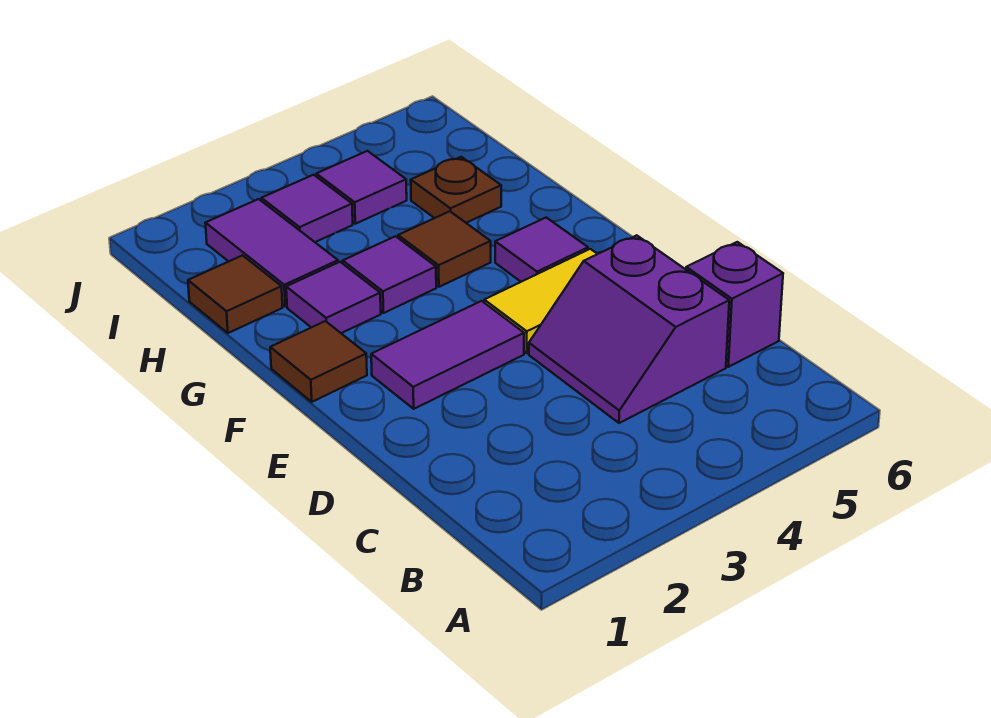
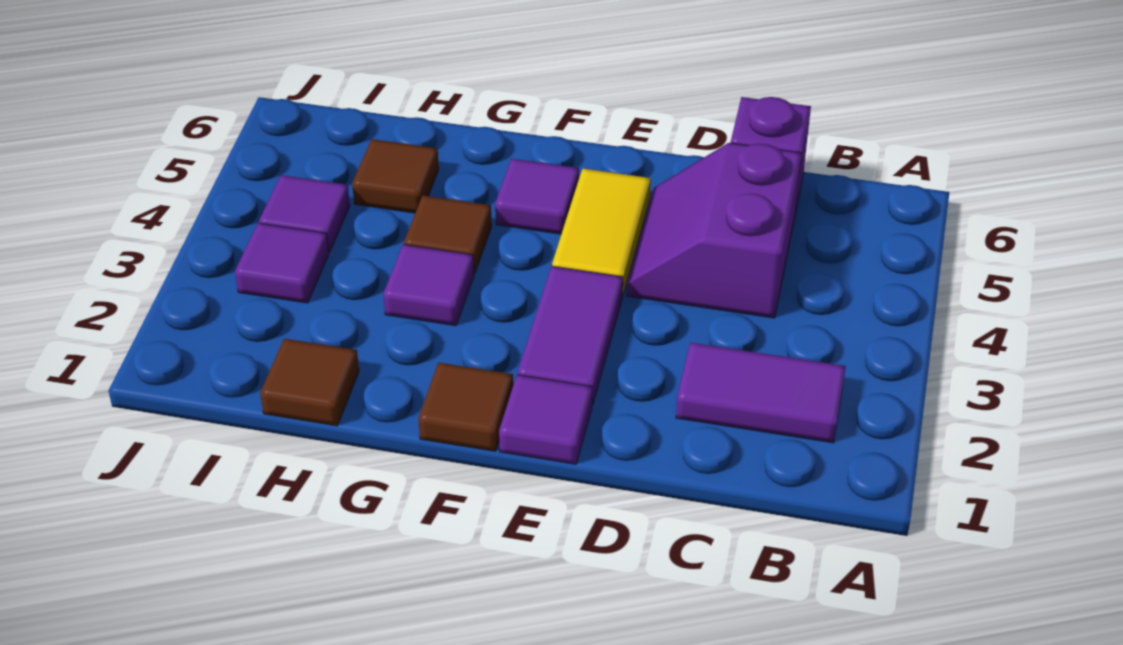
purple slope C4:D5 level 1 top 5 -> purple slope C4:D5 level 1 top C
purple tile G2 level 1 -> purple tile E1 level 1
purple tile H2:I2 level 1 -> purple tile B2:C2 level 1
brown plate H5 level 1 -> brown tile H5 level 1

